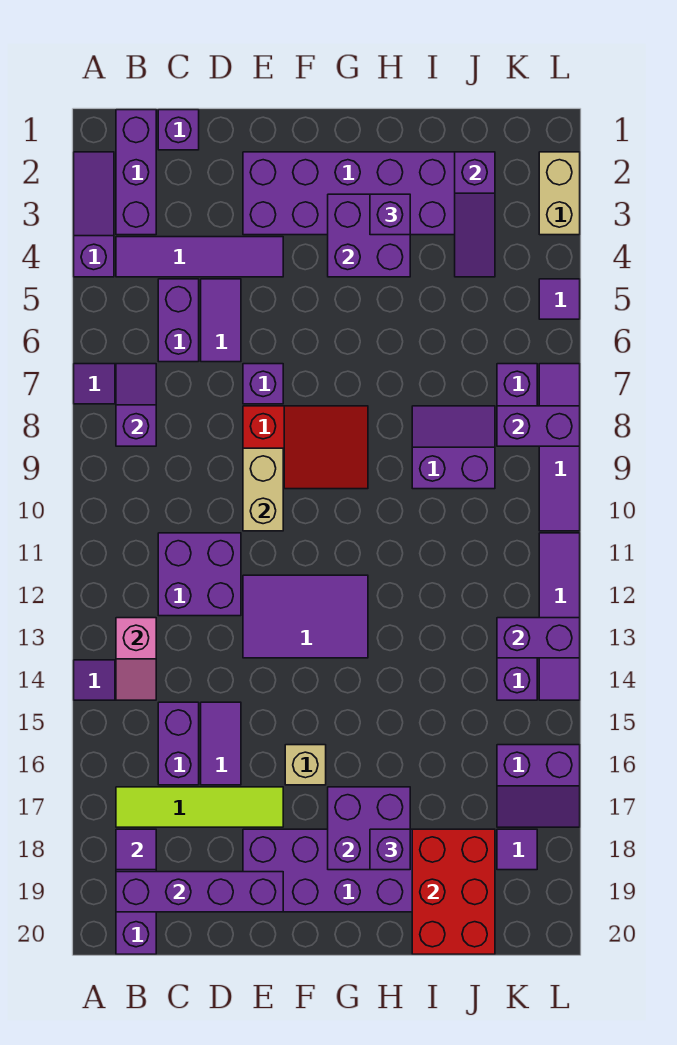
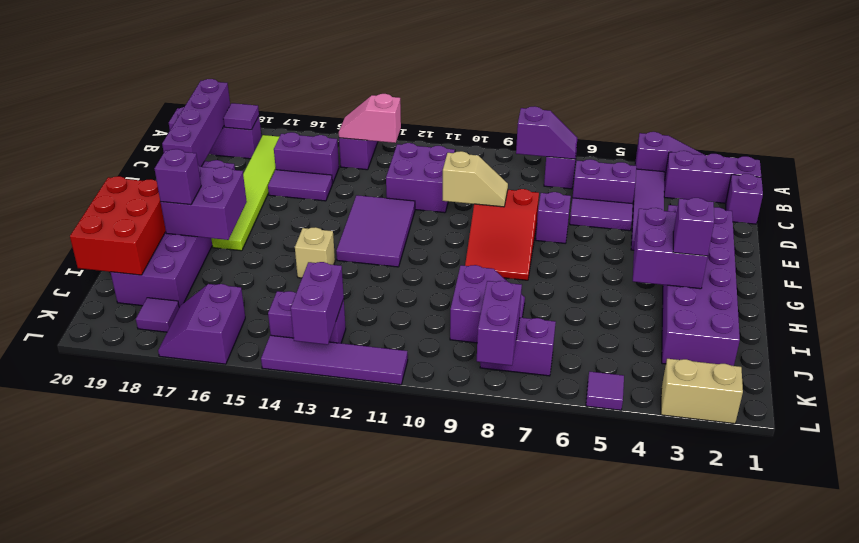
lime tile B17:E17 level 1 -> lime tile B17:G17 level 1
tan brick E9:E10 level 2 -> tan slope E9:E10 level 2 top 10
tan brick F16 level 1 -> tan brick H14 level 1
red brick I18:J20 level 2 -> red brick H19:J20 level 2
purple slope J2:J4 level 2 top 2 -> none
purple tile L7:L10 level 1 -> none

